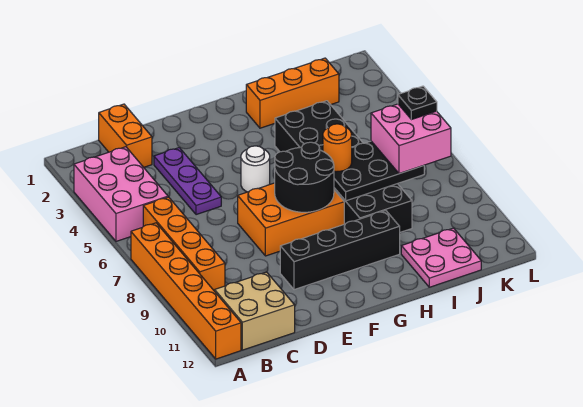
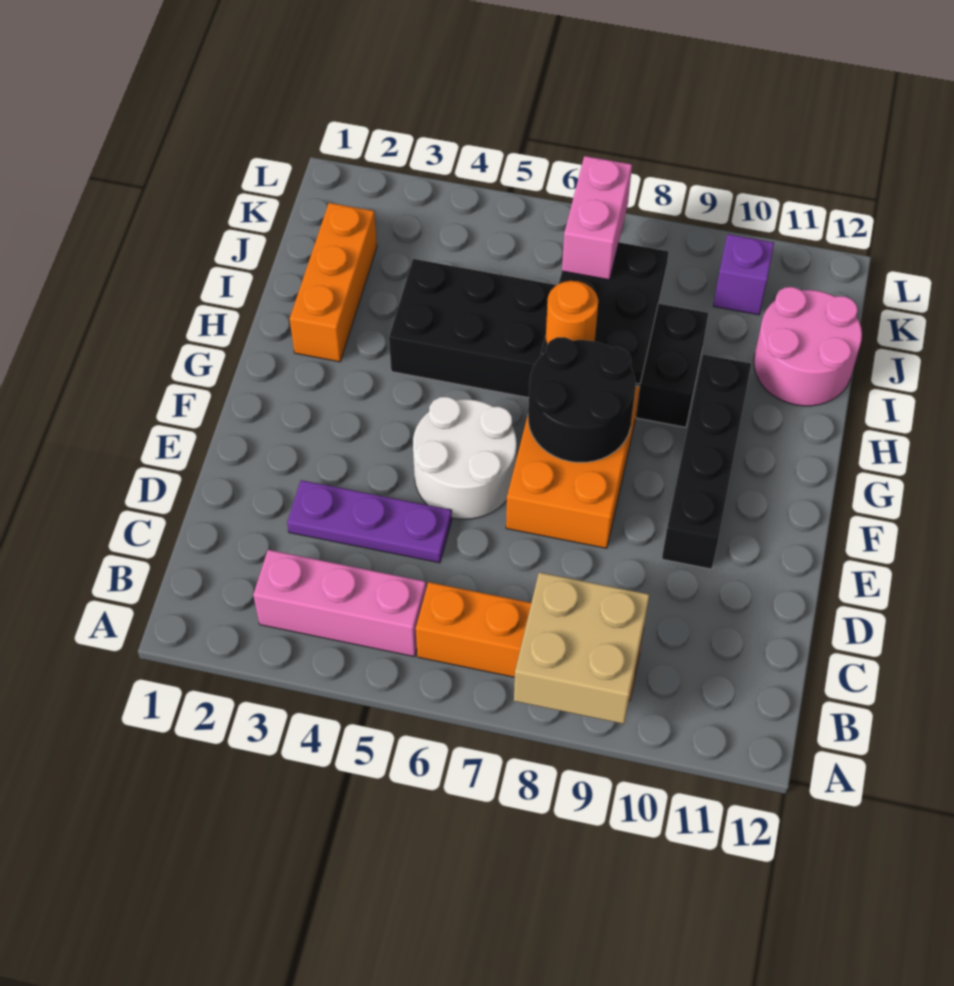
pink brick A3:B5 level 1 -> pink brick B3:B5 level 1
orange brick A7:A12 level 1 -> none
tan brick B11:C12 level 1 -> tan brick A8:B9 level 2
orange brick C1:C2 level 1 -> none
white round brick F5 level 1 -> white round brick E5:F6 level 1
pink plate I11:J12 level 1 -> pink round brick I11:J12 level 1
pink brick J7:K8 level 3 -> pink brick J7:K7 level 3
black plate K7 level 4 -> none
none -> purple brick K10 level 1

